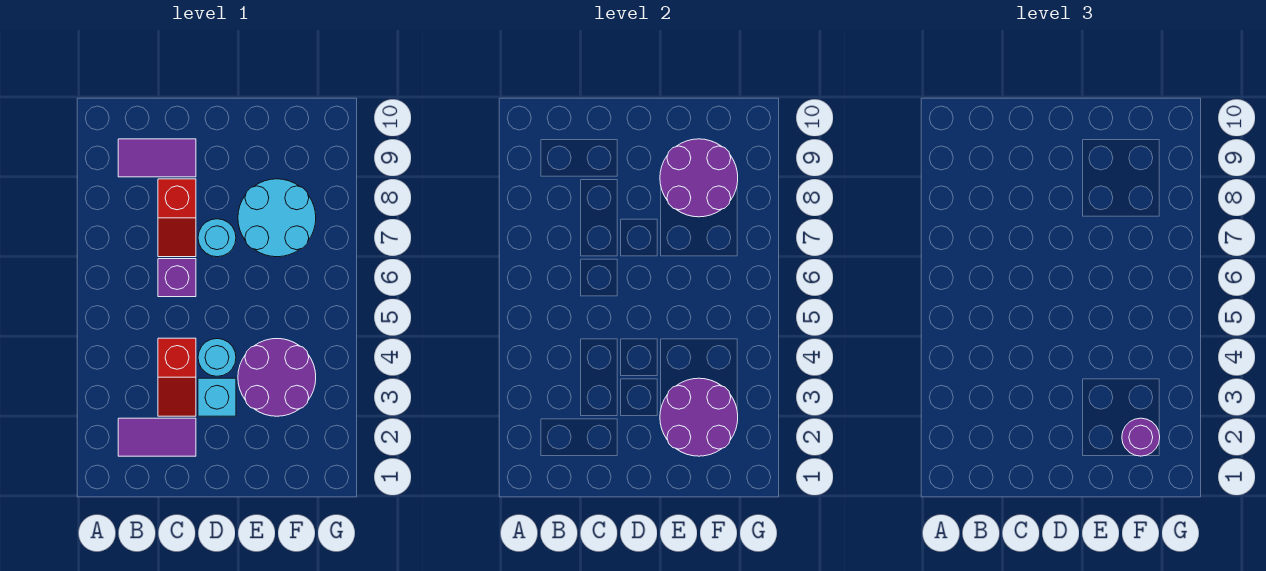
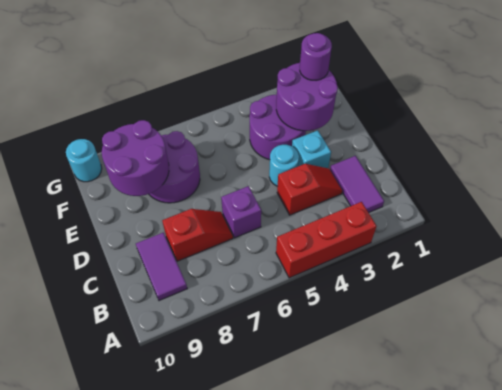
none -> red brick A3:A5 level 1
cyan round brick D7 level 1 -> cyan round brick G10 level 1
cyan round brick E7:F8 level 1 -> purple round brick E7:F8 level 1

